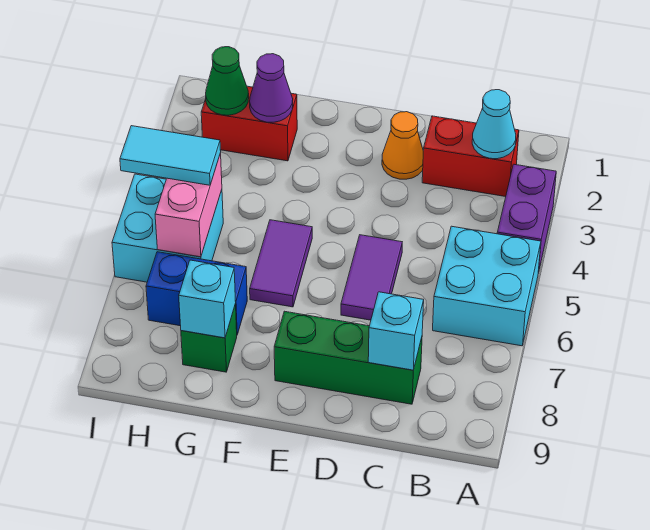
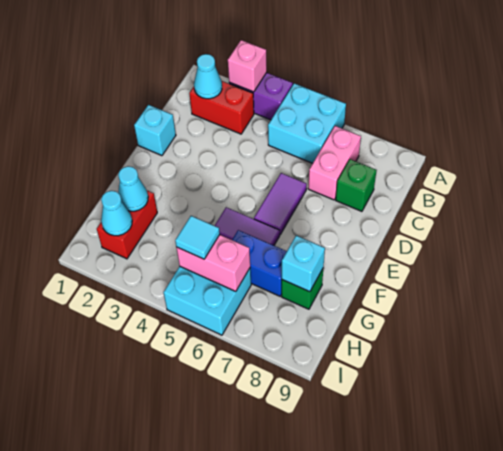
none -> pink brick A3 level 2
red brick B2:C2 level 1 -> red brick B2:B3 level 1
none -> pink brick B7:C7 level 1
green brick C8:E8 level 1 -> green brick C8 level 1
cyan brick C8 level 2 -> cyan brick D1 level 1
orange cone D2 level 1 -> none
purple tile D5:D6 level 1 -> purple tile D6:E6 level 1
purple cone G2 level 2 -> cyan cone G2 level 2
blue brick G7:H7 level 1 -> blue brick G6:G7 level 1
green cone H2 level 2 -> cyan cone H2 level 2
cyan tile H5:I5 level 3 -> cyan tile H5 level 3

